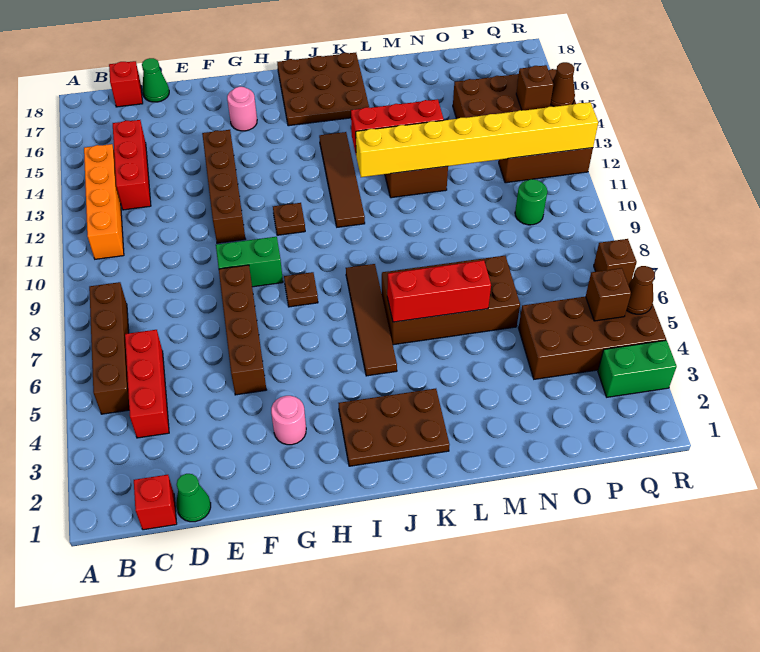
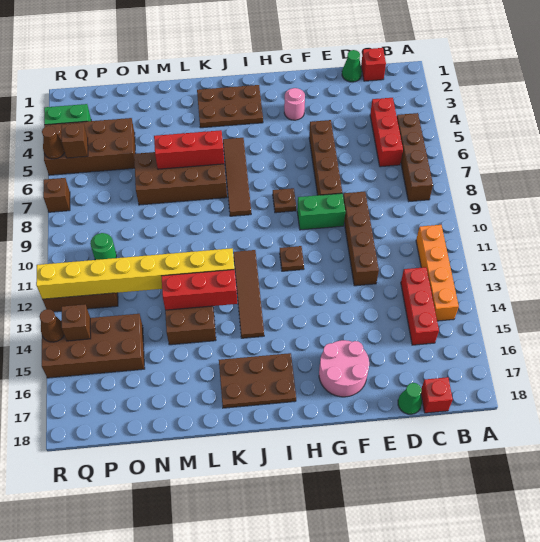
brown brick F11:F14 level 1 -> brown brick E9:E12 level 1
pink round brick G16 level 1 -> pink round brick F16:G17 level 1
brown plate I16:K18 level 1 -> brown plate I16:K17 level 1

